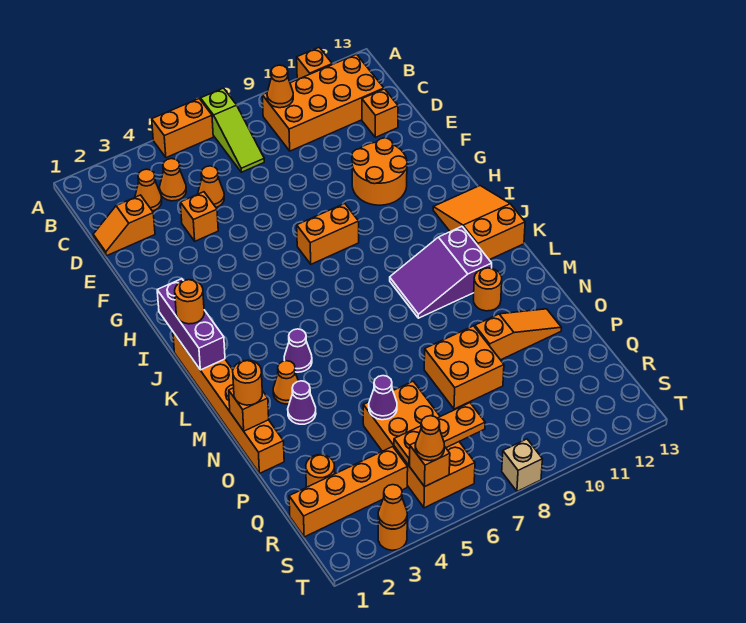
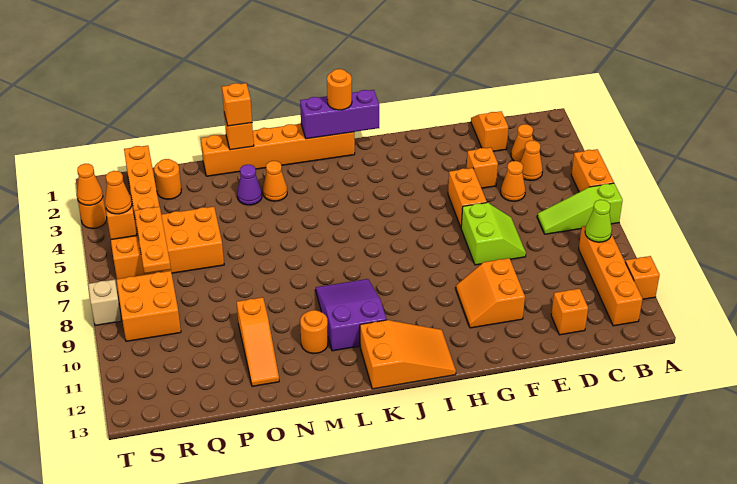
orange brick B9:C12 level 1 -> orange brick B9:B12 level 1
orange cone B9 level 2 -> lime cone B9 level 2
none -> lime slope E7:F8 level 1 top F
orange round brick F10:G11 level 1 -> orange slope F10:G11 level 1 top F
orange brick H7:H8 level 1 -> orange brick F5:F6 level 1
purple cone L4 level 1 -> none
orange round brick N1 level 3 -> orange brick N1 level 3
orange brick O8:P9 level 1 -> orange brick R8:S9 level 1
purple cone P5 level 2 -> none

